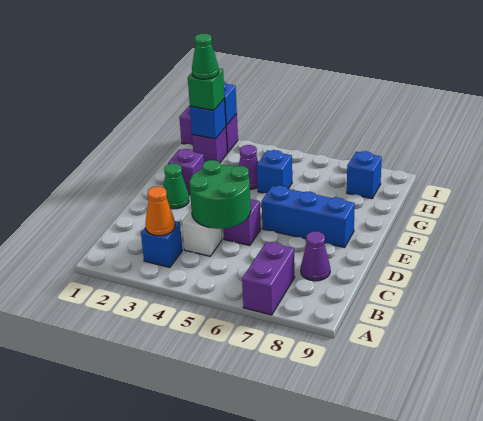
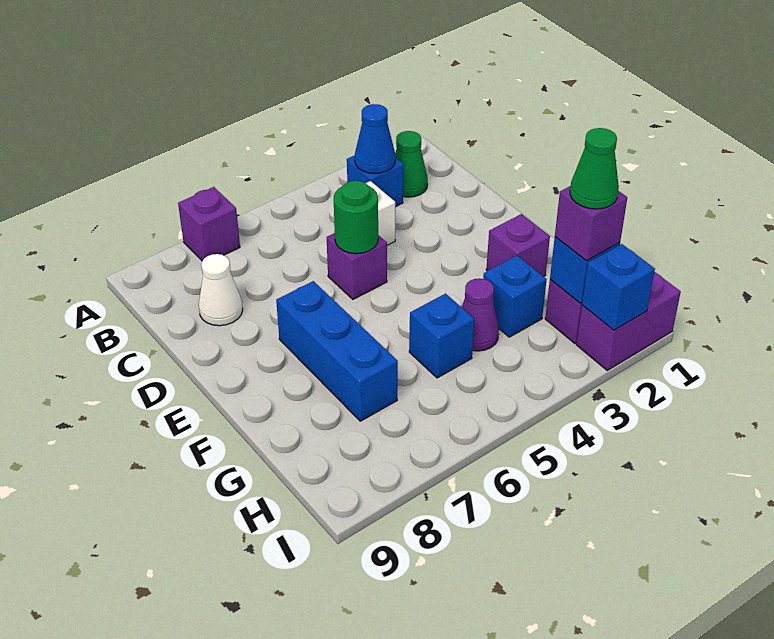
purple brick A7:B7 level 1 -> purple brick A7 level 1
orange cone B3 level 2 -> blue cone B3 level 2
green round brick C4:D5 level 2 -> green round brick D5 level 2
purple cone C8 level 1 -> white cone C8 level 1
green cone E2 level 1 -> green cone B2 level 1
blue brick E6:E8 level 1 -> blue brick E7:G7 level 1
green brick H2 level 3 -> purple brick H2 level 3
blue brick H8 level 1 -> blue brick G3 level 1

